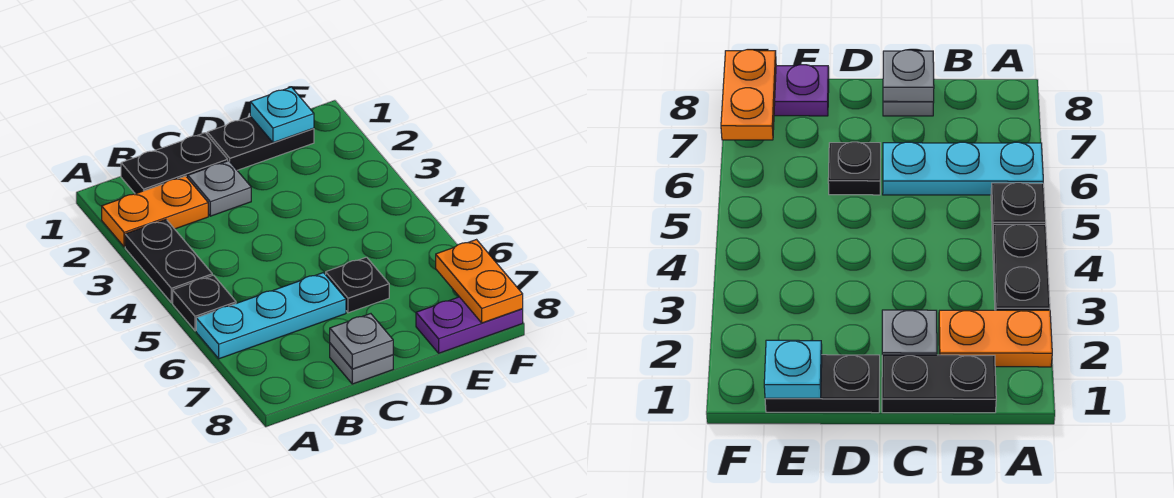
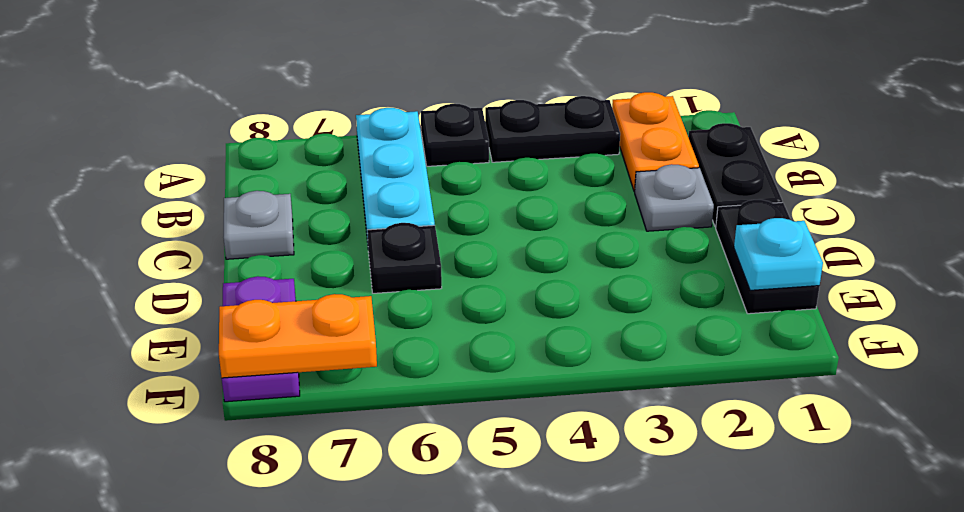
grey plate C8 level 2 -> none

